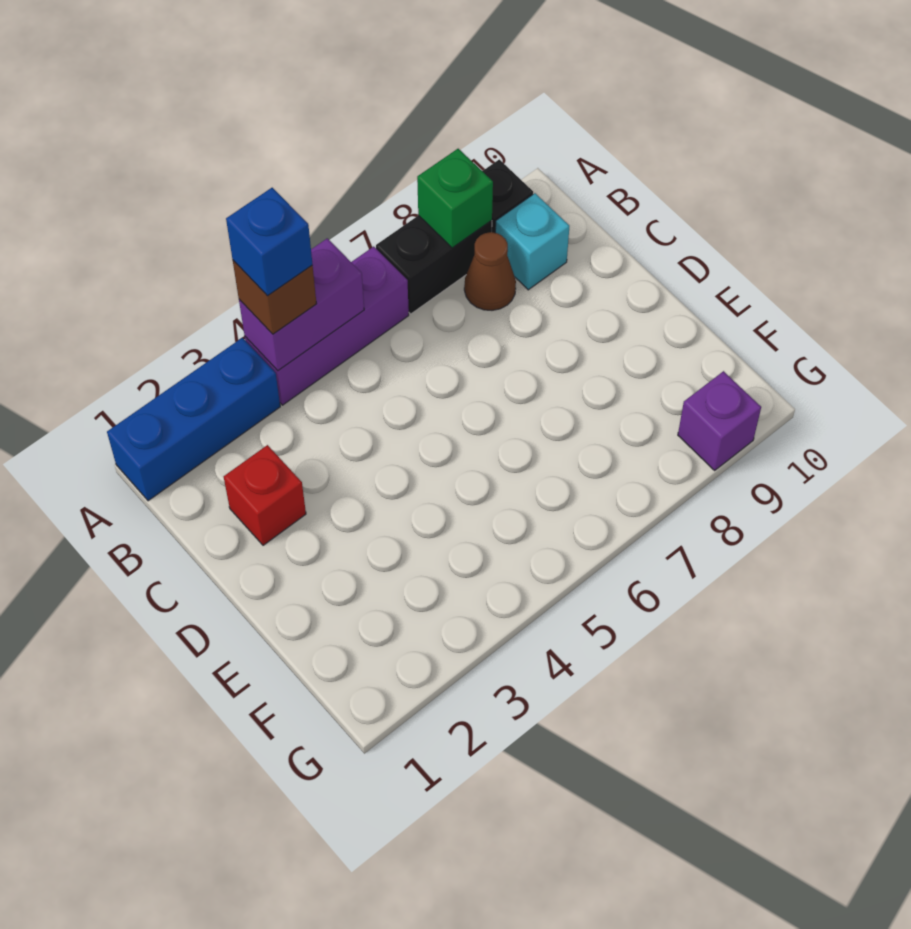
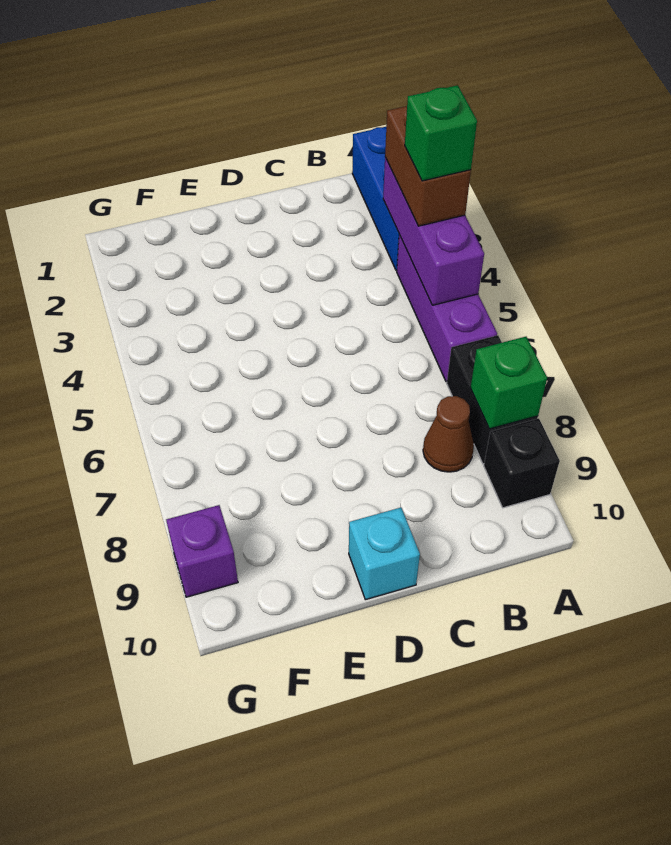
purple brick A4:A5 level 2 -> purple brick A3:A5 level 2
brown brick A4 level 3 -> brown brick A3:A4 level 3
blue brick A4 level 4 -> green brick A4 level 4
cyan brick B9 level 1 -> cyan brick D10 level 1
red brick C2 level 1 -> none

